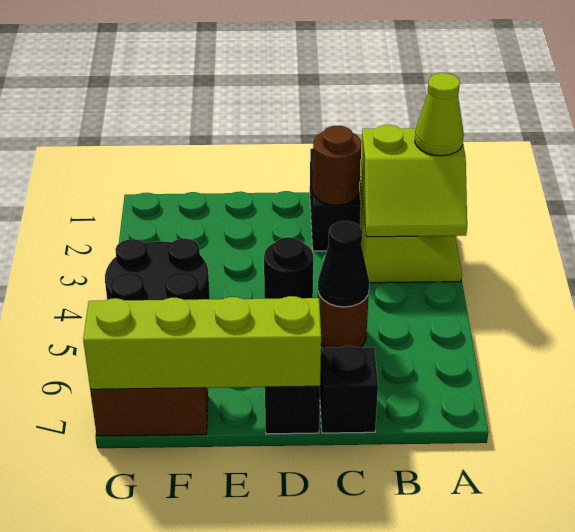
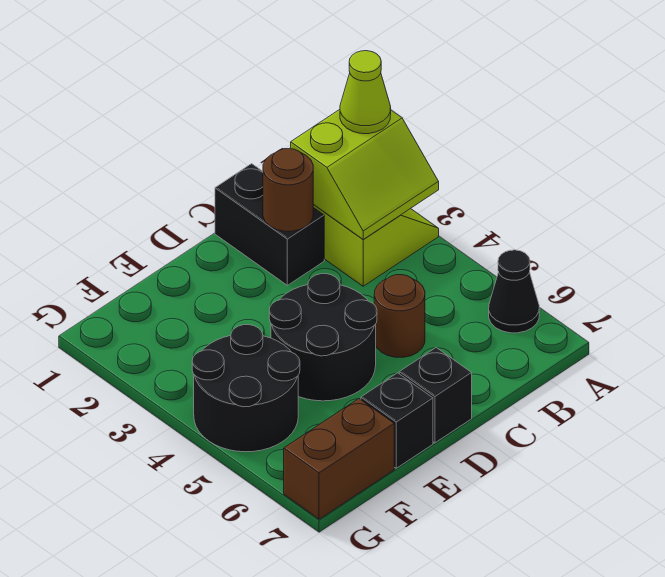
black cone C5 level 2 -> black cone A6 level 1
black brick C7 level 1 -> black brick E7 level 1
black round brick D4 level 1 -> black round brick D4:E5 level 1
lime brick D7:G7 level 2 -> none

